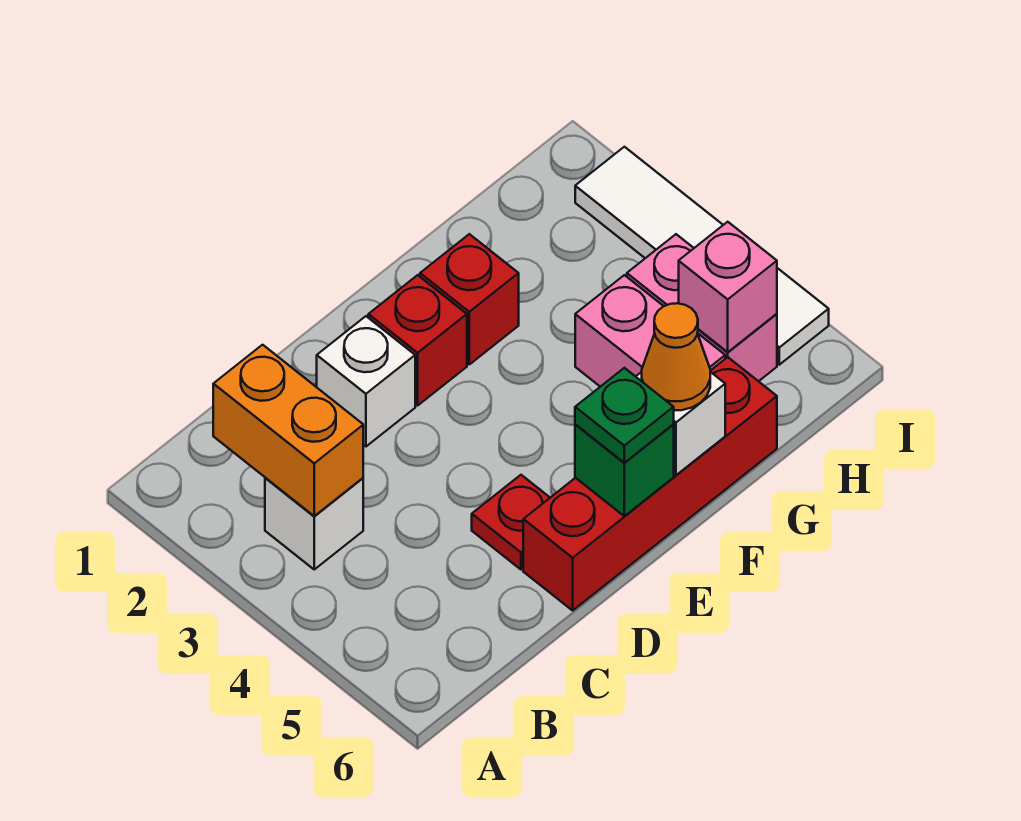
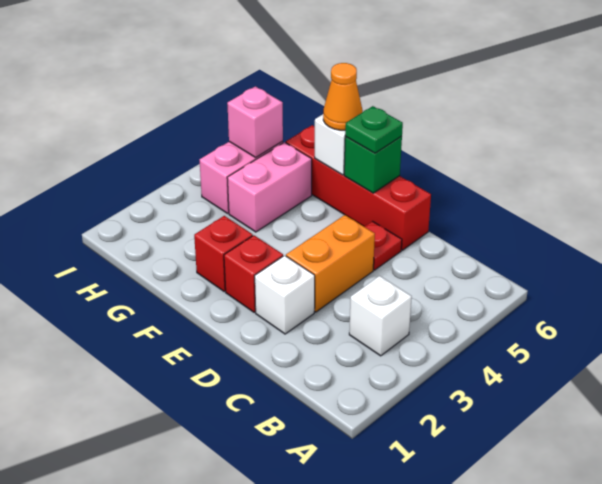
orange brick B2:B3 level 2 -> orange brick D3:D4 level 1
white tile I2:I5 level 1 -> none

